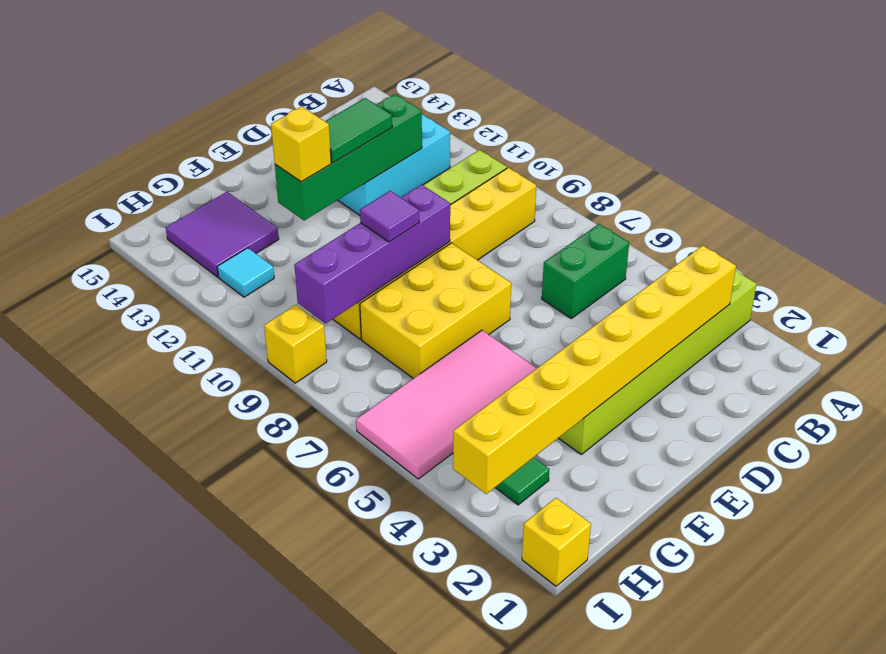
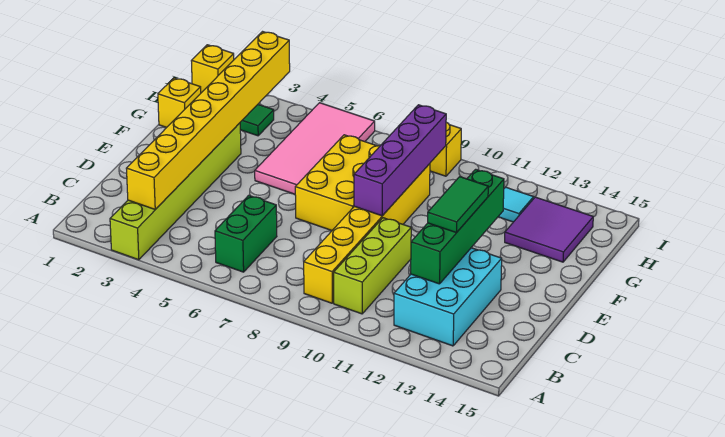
purple tile F9 level 3 -> none
yellow brick F12 level 3 -> yellow brick G1 level 1

